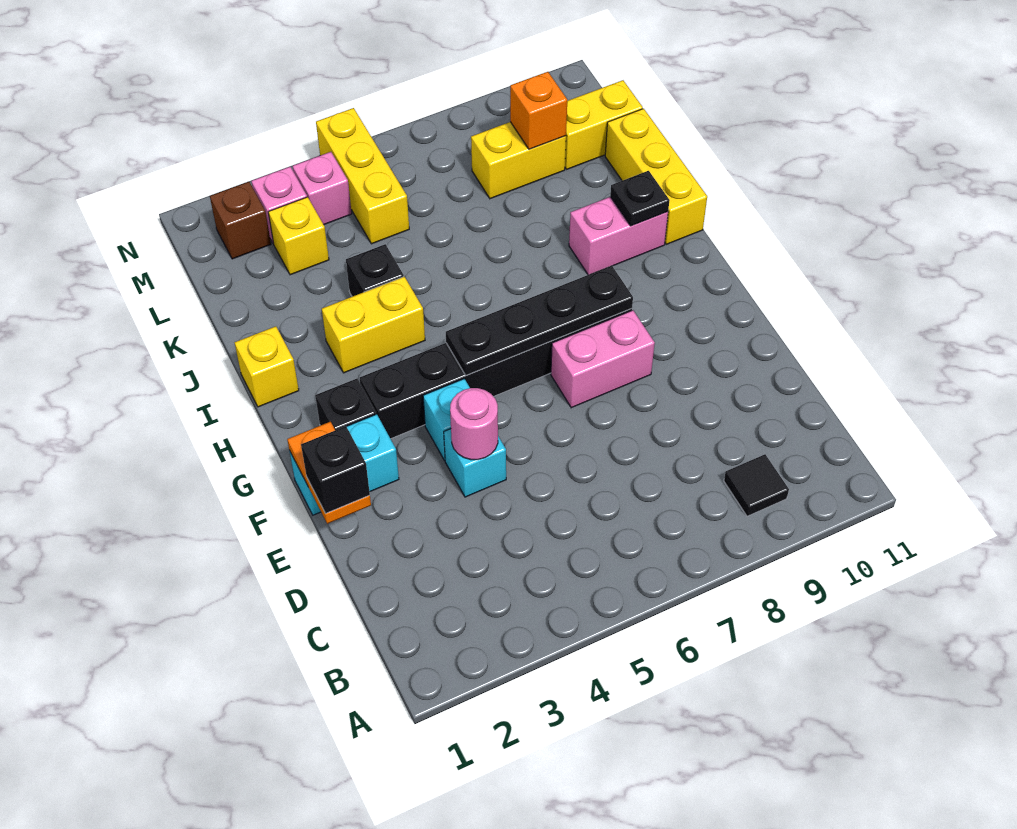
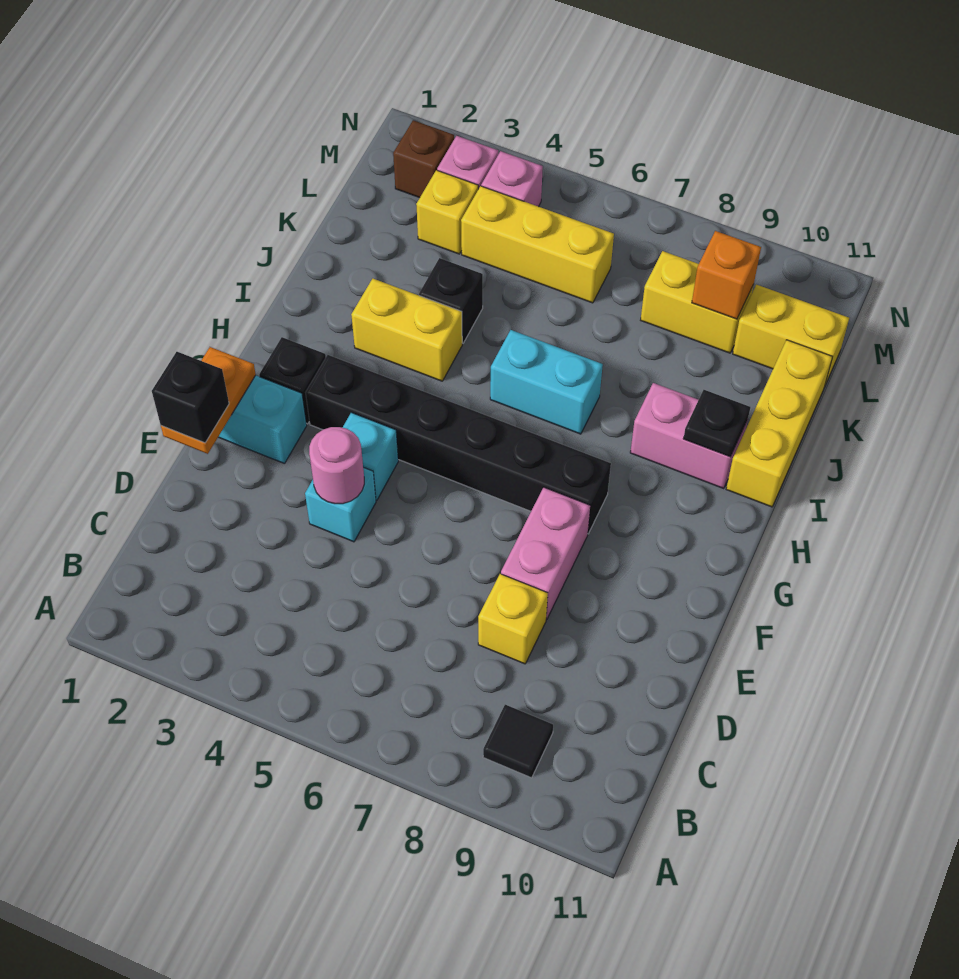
pink brick F7:F8 level 1 -> pink brick E8:F8 level 1
black plate G5:G8 level 2 -> none
yellow brick I1 level 1 -> yellow brick D8 level 1
none -> cyan brick I6:I7 level 1
yellow brick L5:N5 level 1 -> yellow brick L4:L6 level 1

